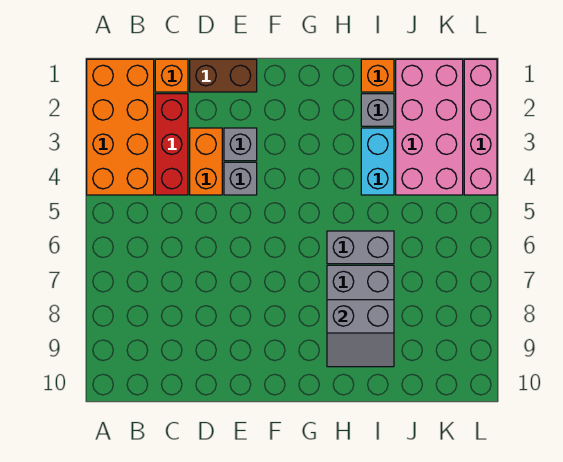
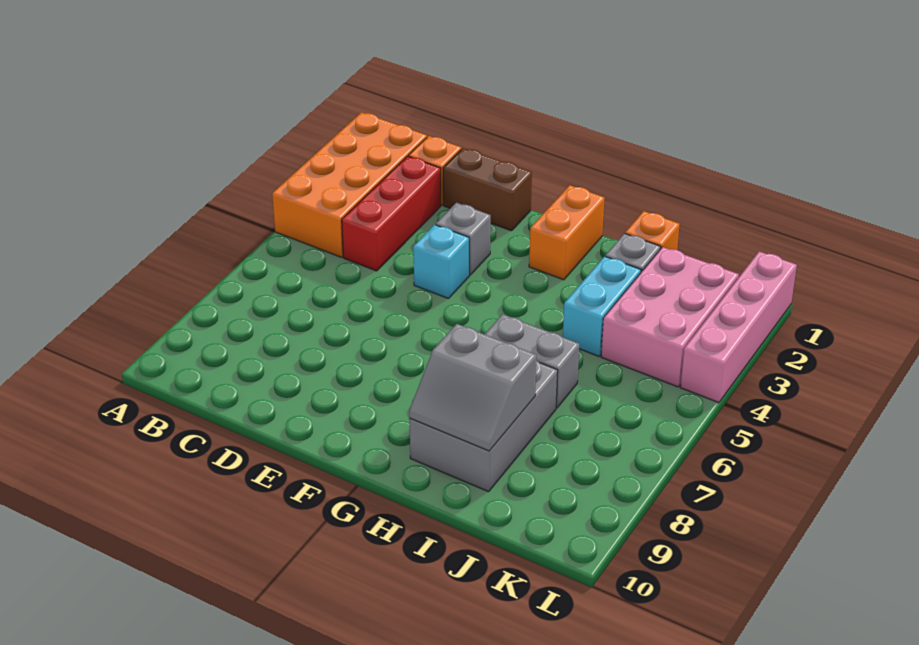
orange brick D3:D4 level 1 -> orange brick G1:G2 level 1
grey brick E4 level 1 -> cyan brick E4 level 1
pink brick J1:K4 level 1 -> pink brick J2:K4 level 1

